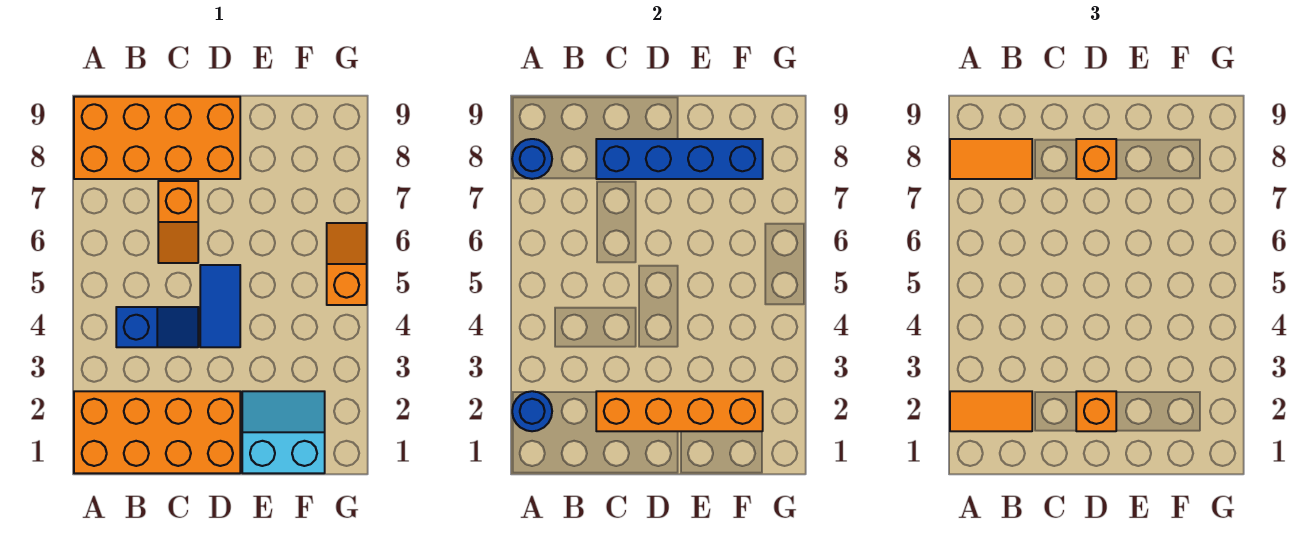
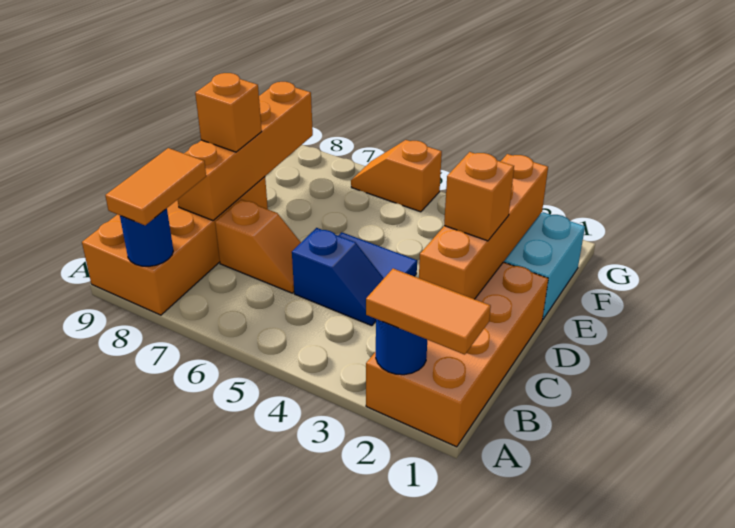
orange tile A2:B2 level 3 -> orange tile A1:A2 level 3
blue slope B4:C4 level 1 top B -> blue slope C4:C5 level 1 top 5
blue brick C8:F8 level 2 -> orange brick C8:F8 level 2

